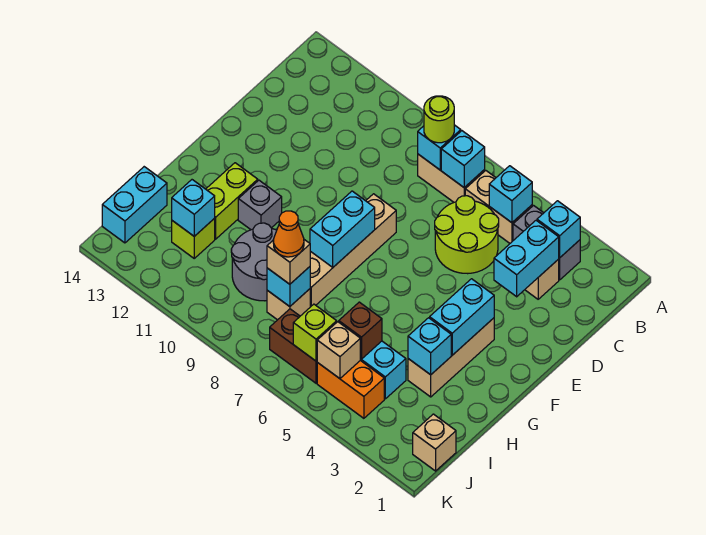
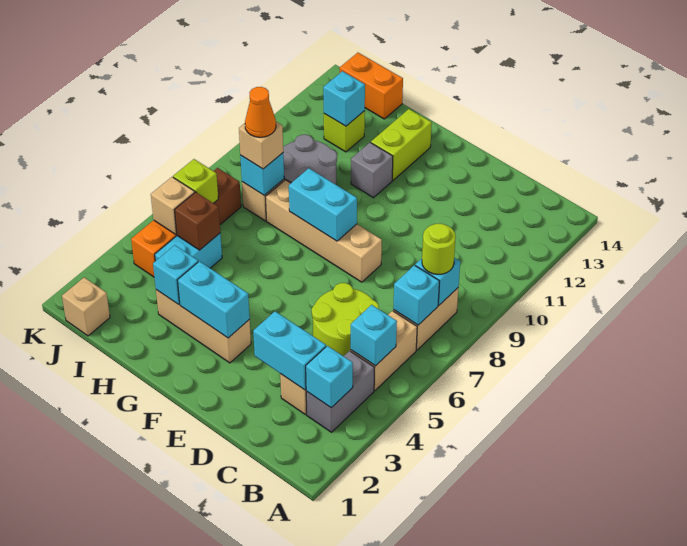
lime brick G12:H12 level 1 -> lime brick G12:G13 level 1
cyan brick I14:J14 level 1 -> orange brick I14:J14 level 1

